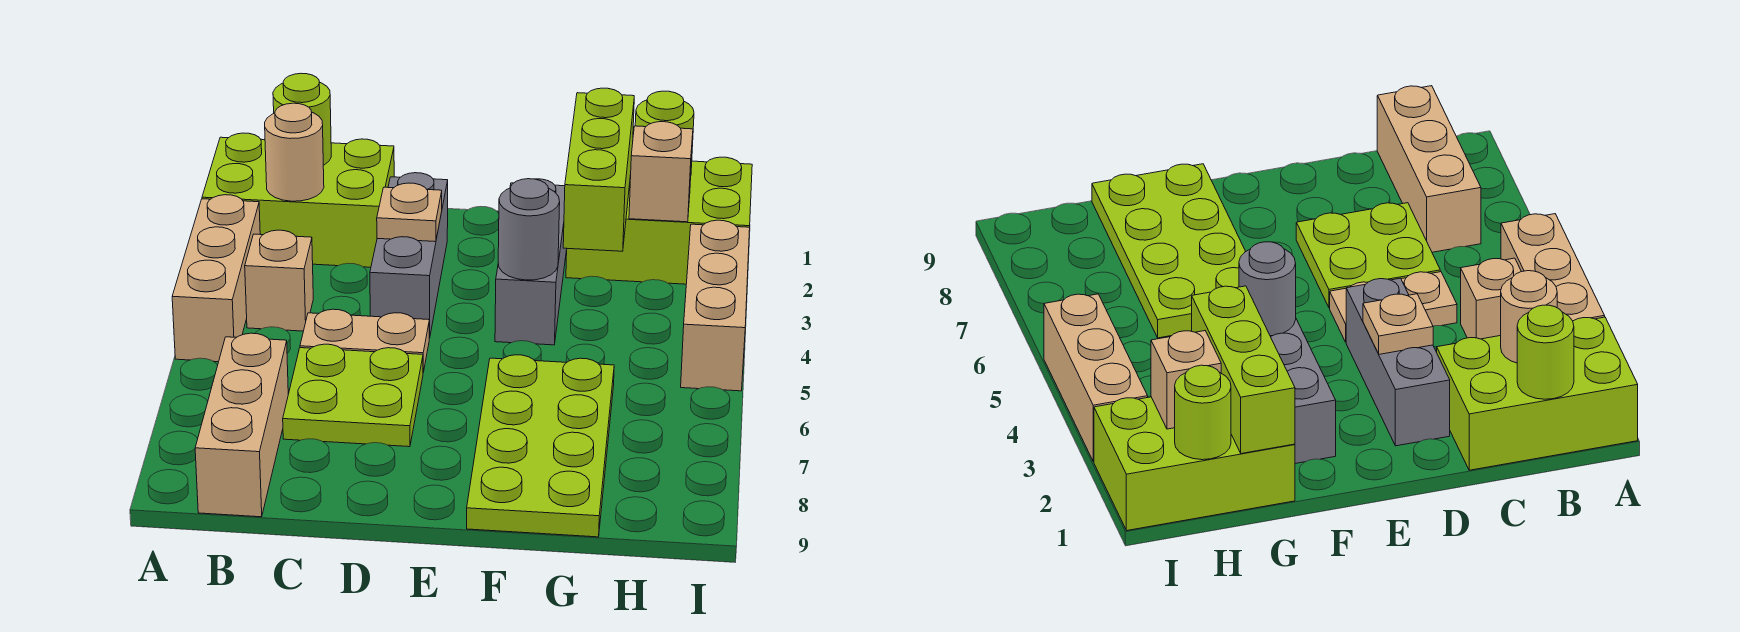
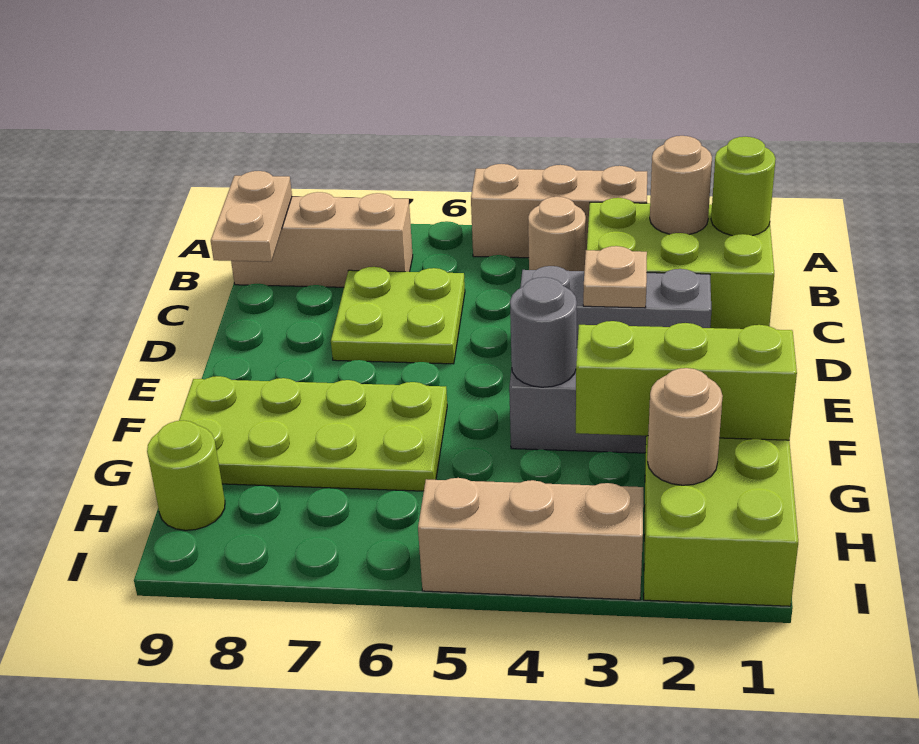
lime brick A1:C2 level 1 -> lime brick B1:C3 level 1
tan brick B4 level 1 -> tan round brick B4 level 1
tan plate C5:D5 level 1 -> tan plate B9:C9 level 2
lime round brick H1 level 2 -> lime round brick H9 level 1
tan brick H2 level 2 -> tan round brick H2 level 2

